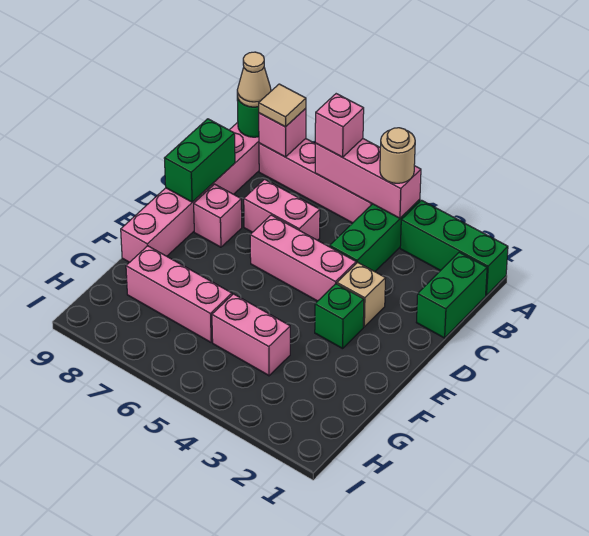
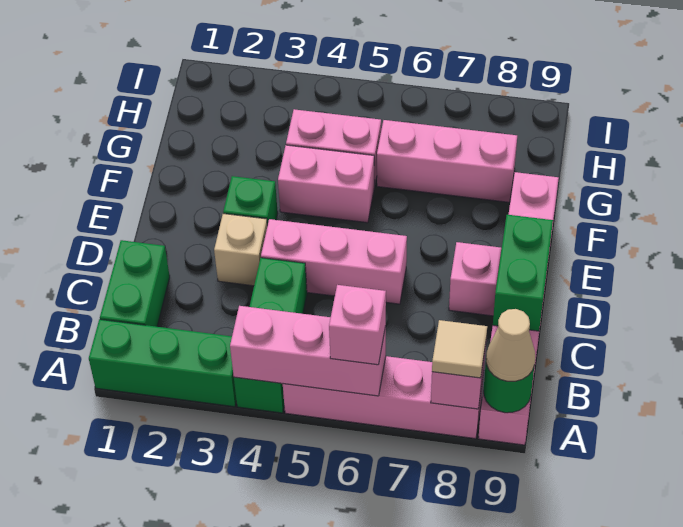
tan round brick A4 level 3 -> none
pink brick C6:C7 level 1 -> pink brick F4:F5 level 1

